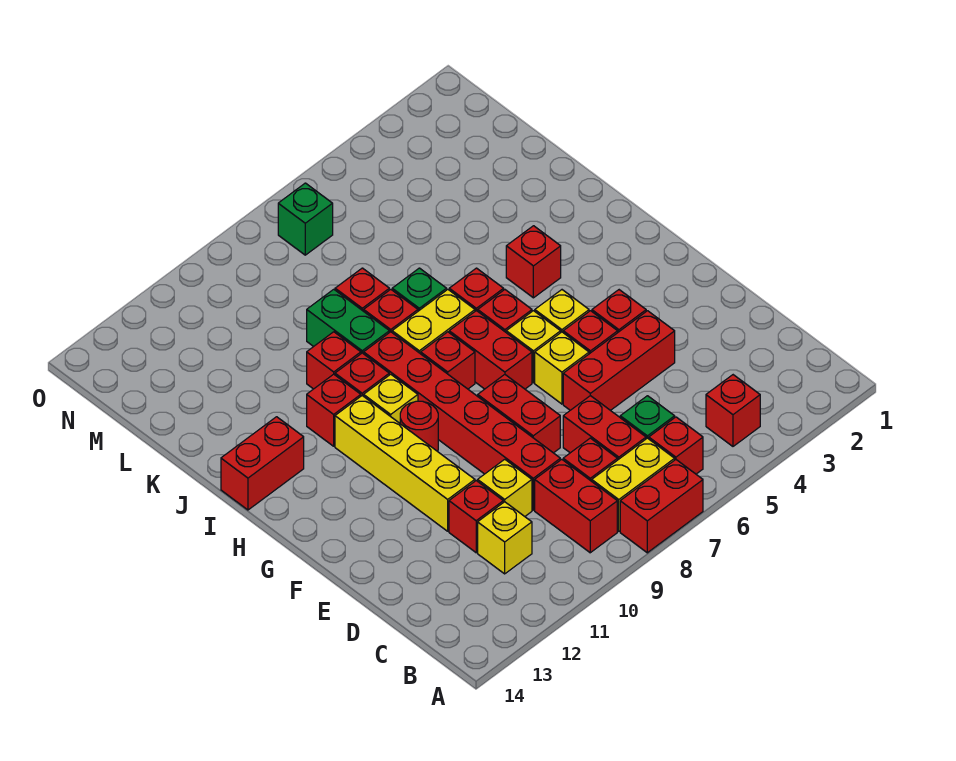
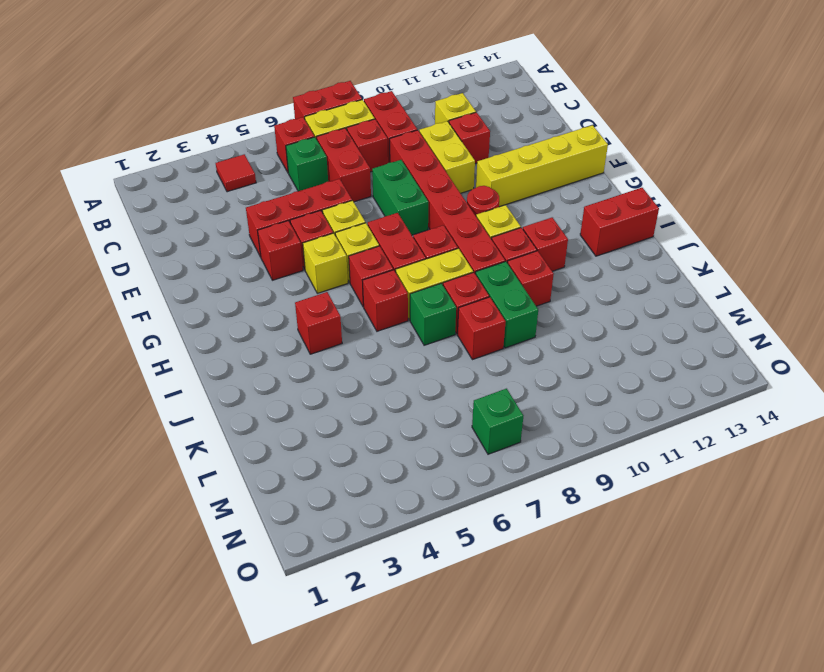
red brick B4 level 1 -> red tile B4 level 1
yellow brick D10 level 1 -> yellow brick D10:E10 level 1
red brick E8:F8 level 1 -> green brick E8:F8 level 1
yellow brick E11:H11 level 1 -> yellow brick F11:F14 level 1

